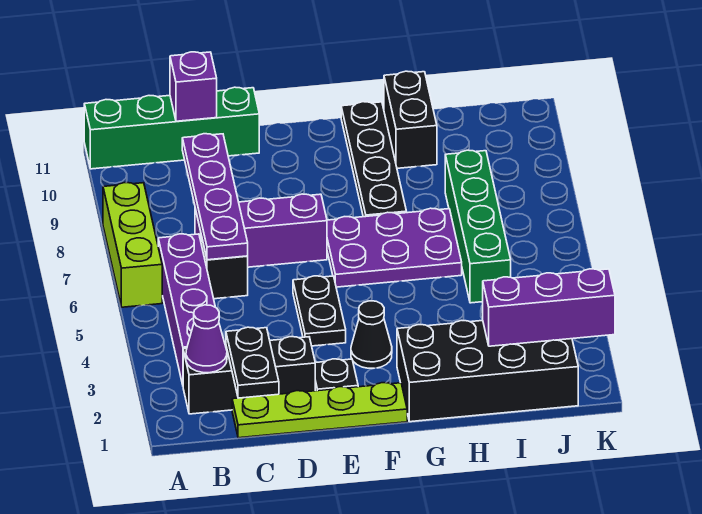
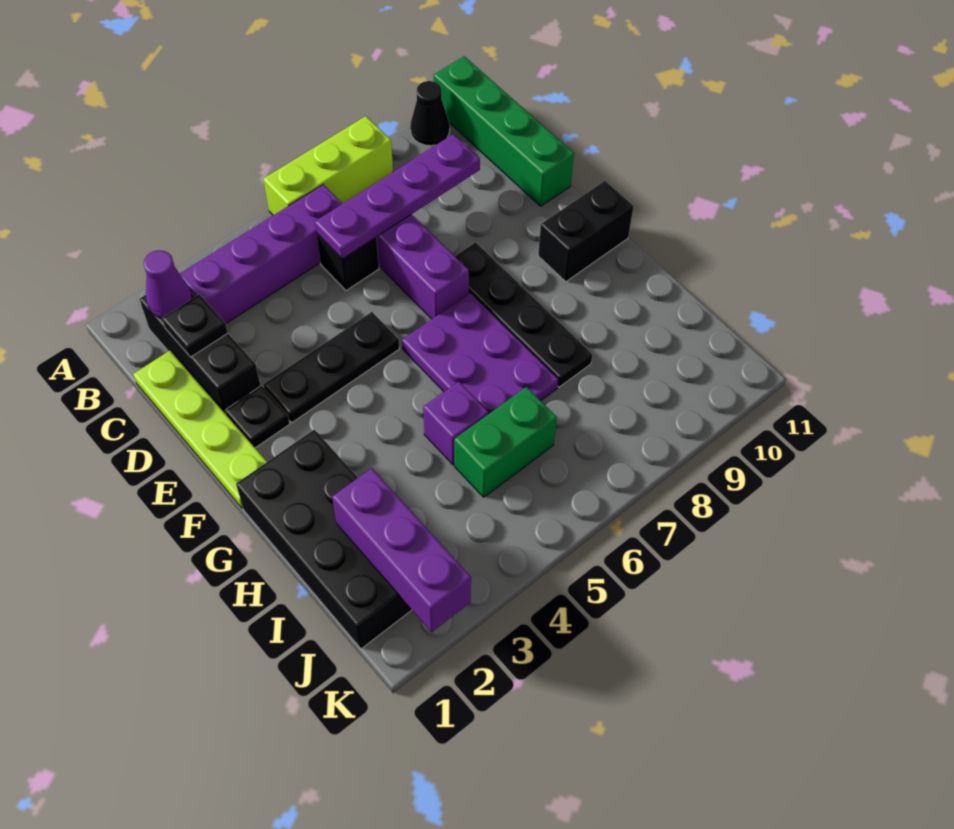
black plate C1:C2 level 2 -> black plate C2 level 2
purple brick C11 level 2 -> purple brick H5 level 1
black plate E4:E5 level 1 -> black plate E3:E5 level 1
black cone F3 level 1 -> black cone A10 level 1
black plate G8:G11 level 1 -> black plate E8:H8 level 1
black brick H10:H11 level 1 -> black brick F10:F11 level 1
green brick I5:I8 level 1 -> green brick I5:I6 level 1

